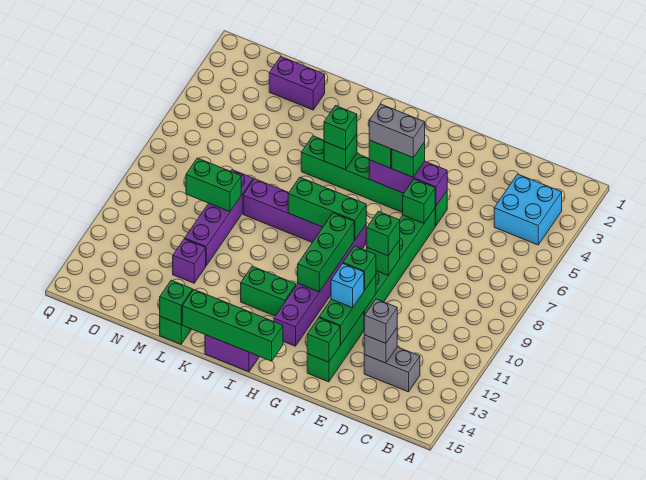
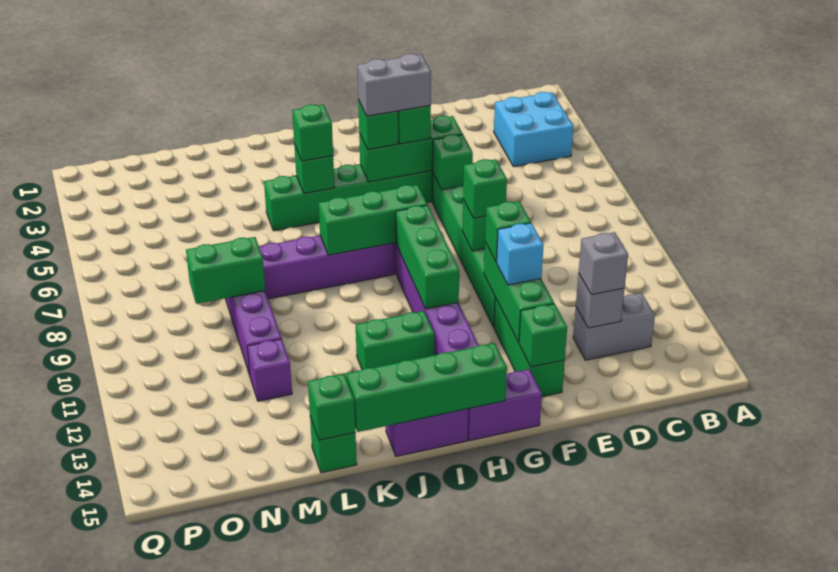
purple brick F5:H5 level 2 -> green brick F5:H5 level 2
purple brick M2:N2 level 1 -> purple brick G15:H15 level 1

